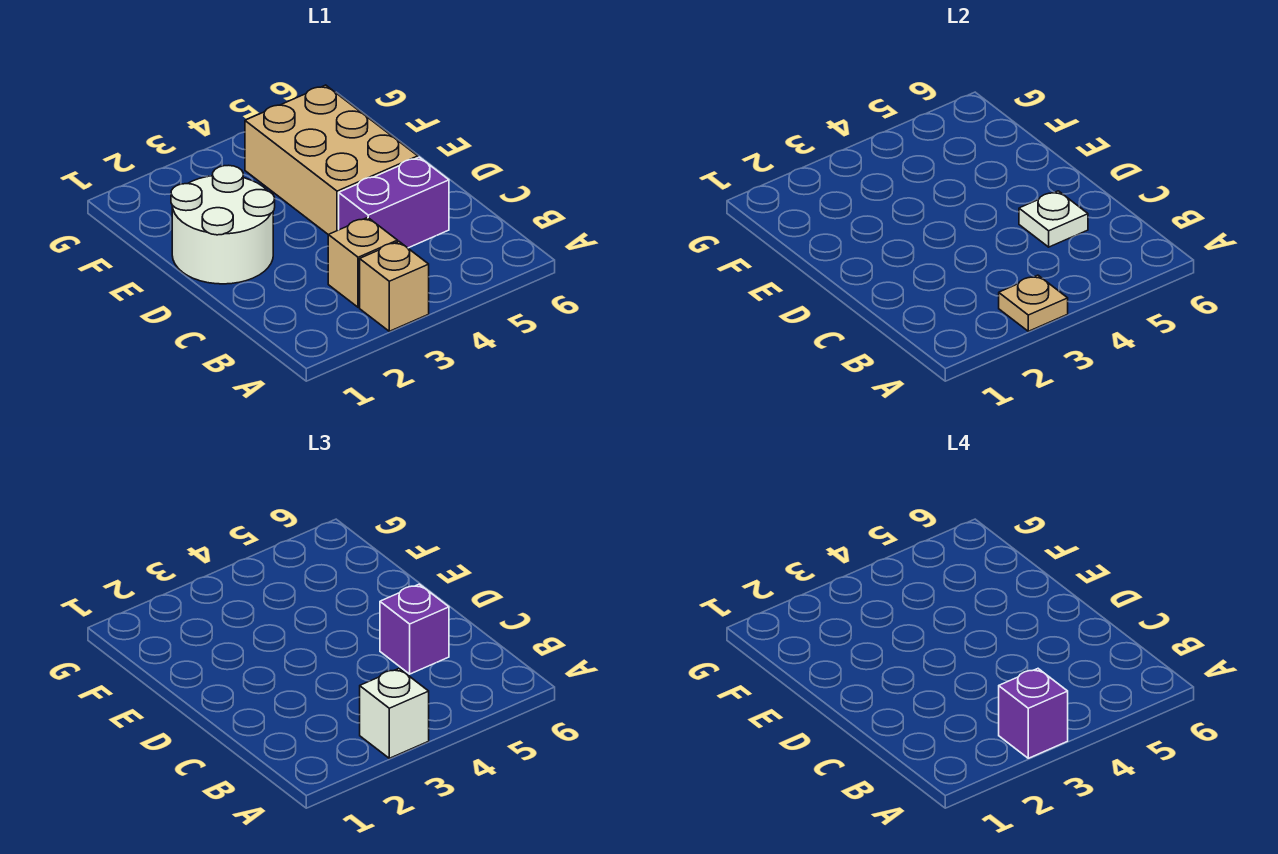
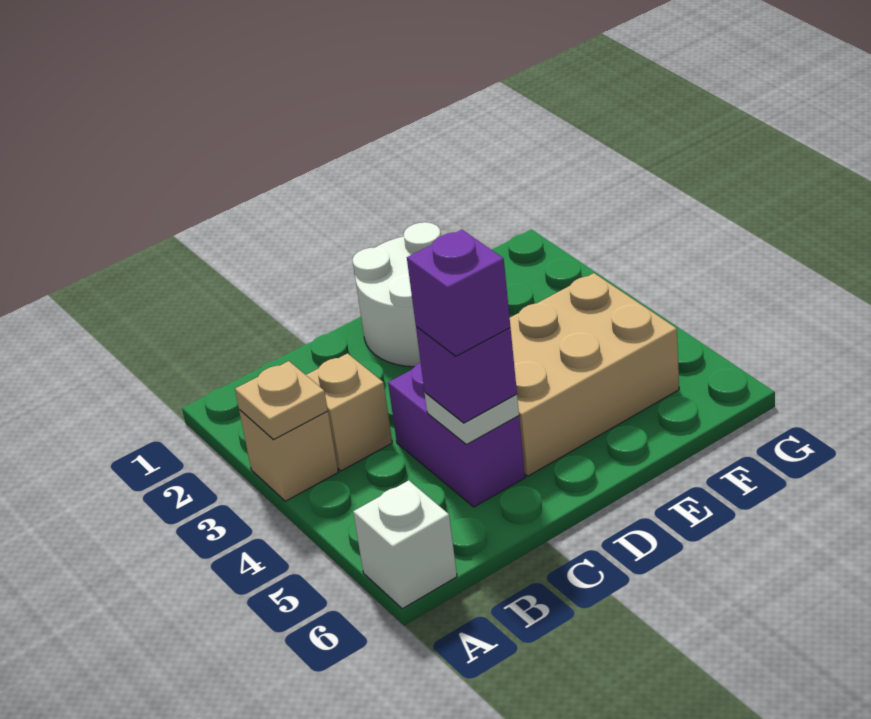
white brick A3 level 3 -> white brick A6 level 1
purple brick A3 level 4 -> purple brick C5 level 4

